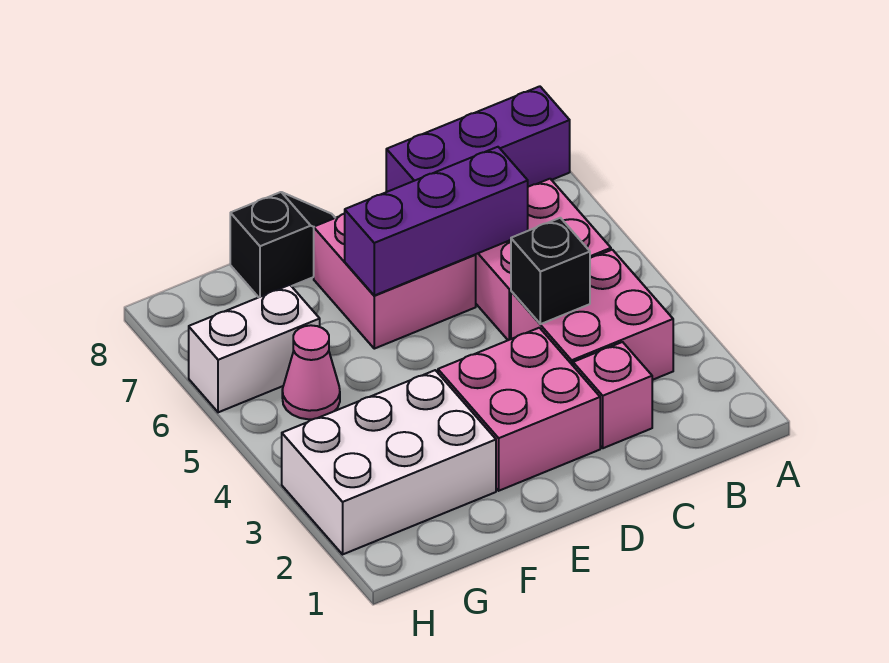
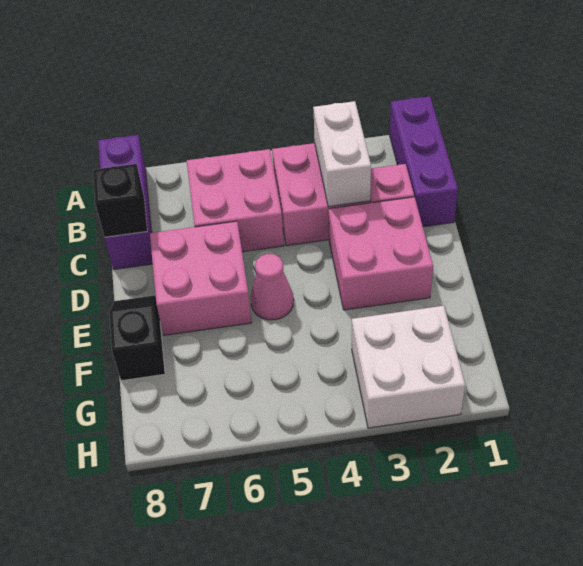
black brick C4 level 2 -> black brick C8 level 2
purple brick C6:E6 level 2 -> purple brick A1:C1 level 1
white brick F2:H3 level 1 -> white brick G2:H3 level 1
pink cone G5 level 1 -> pink cone E5 level 1
white brick G6:H6 level 1 -> white brick B3:C3 level 2

